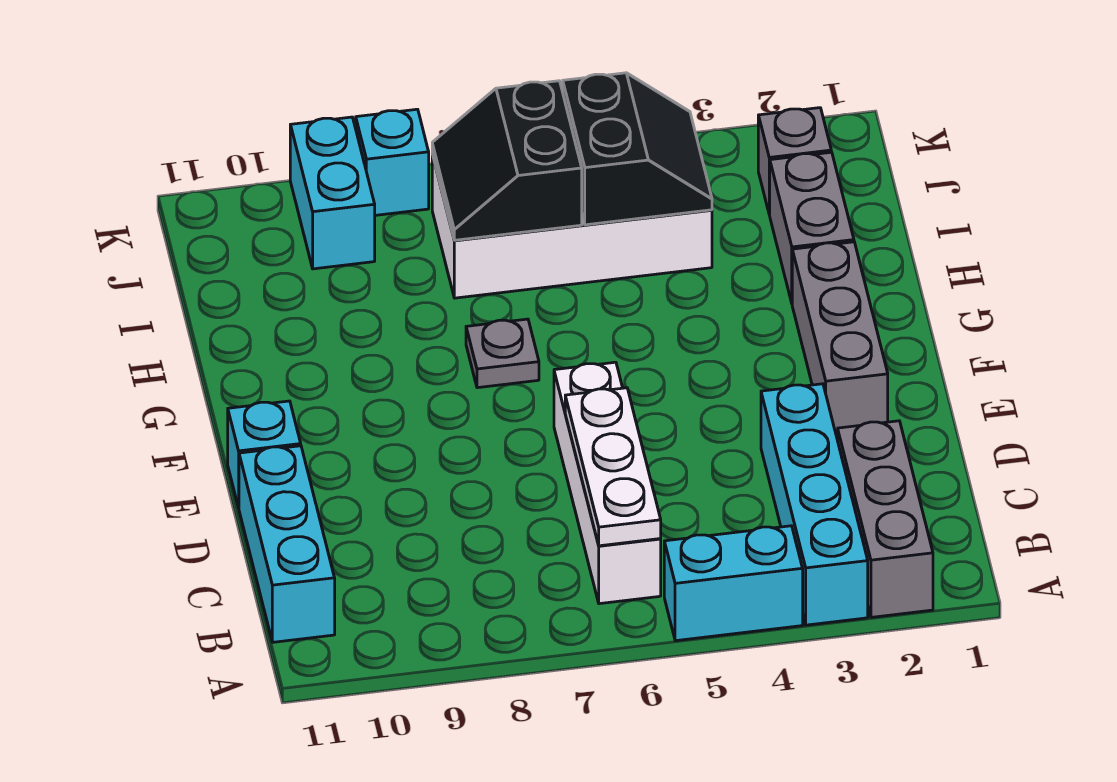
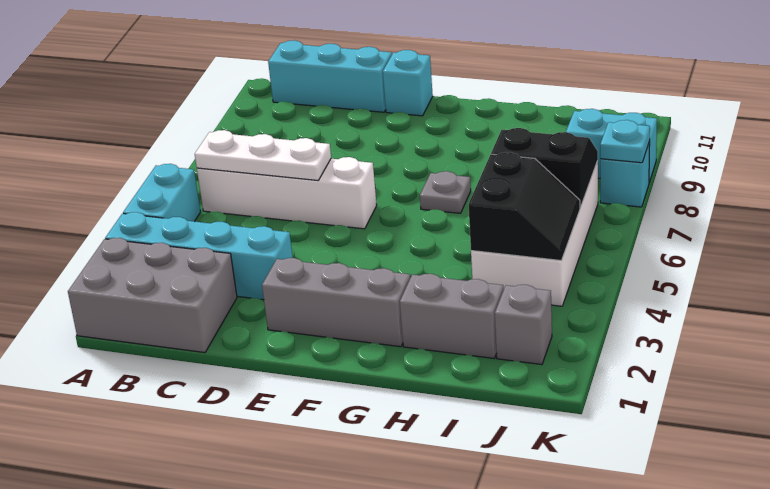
grey brick A2:C2 level 1 -> grey brick A1:C2 level 1
black slope I4:J5 level 2 top 5 -> black slope I4:J5 level 2 top I
none -> cyan plate K8 level 2

